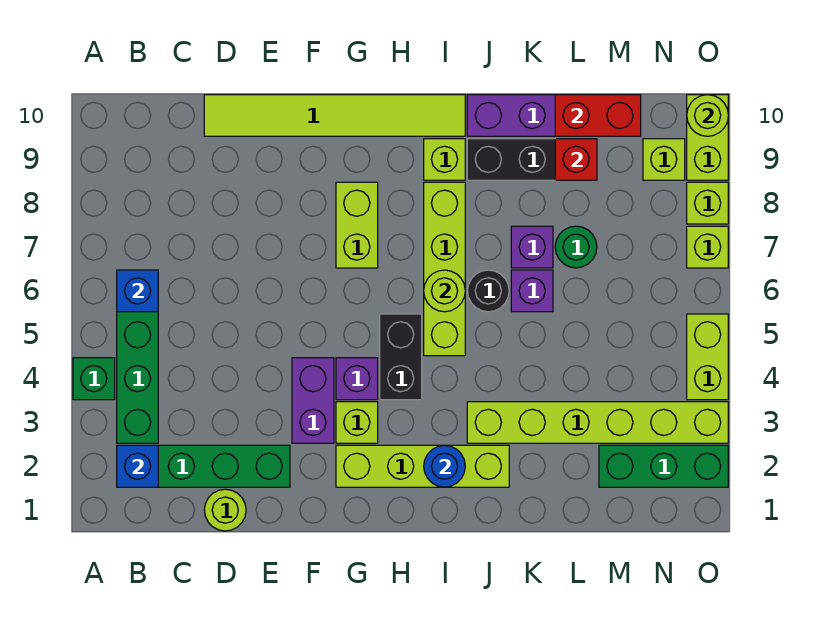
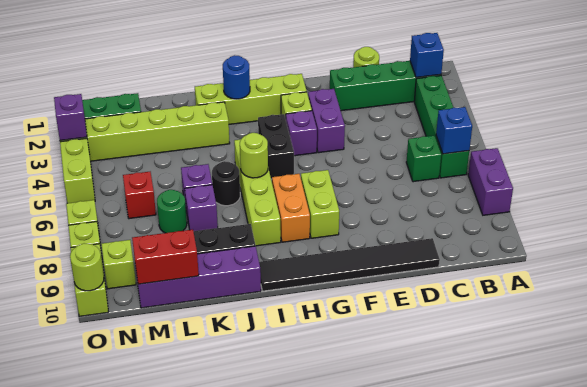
green brick A4 level 1 -> green brick C6 level 1
none -> purple brick A7:A8 level 1
lime tile D10:I10 level 1 -> black tile D10:I10 level 1
none -> orange brick H7:H8 level 1
lime brick I9 level 1 -> none
red brick L9 level 2 -> red brick M6 level 1
none -> purple brick O3 level 2

